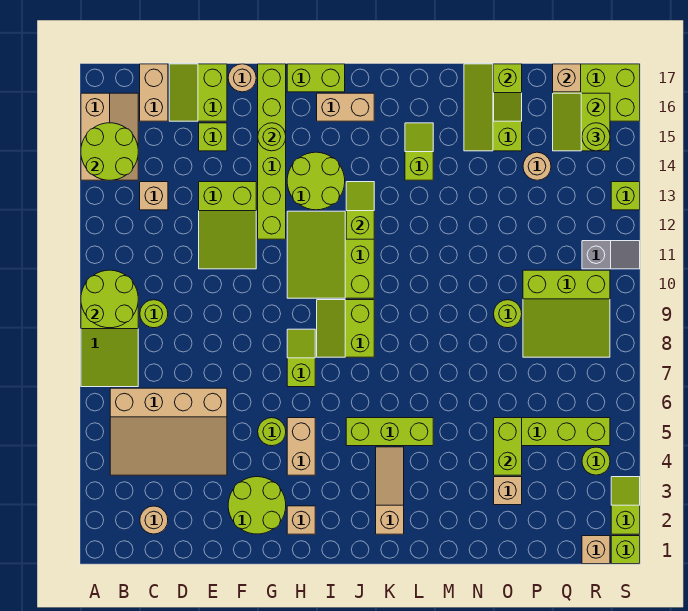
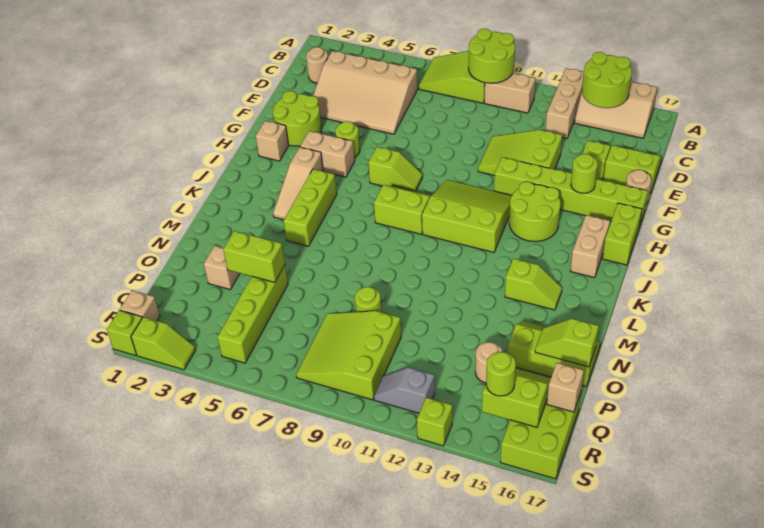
tan slope B4:E6 level 1 top 6 -> tan slope C3:E6 level 1 top C
lime round brick C9 level 1 -> none
tan brick C13 level 1 -> tan brick A13:C13 level 1
tan brick C16:C17 level 1 -> tan brick B10:B11 level 1
lime slope J12:J13 level 2 top 12 -> none
tan slope K2:K4 level 1 top 2 -> tan slope I4:K4 level 1 top I
lime round brick R4 level 1 -> none
grey slope R11:S11 level 1 top R -> grey slope R11:R12 level 1 top 12

